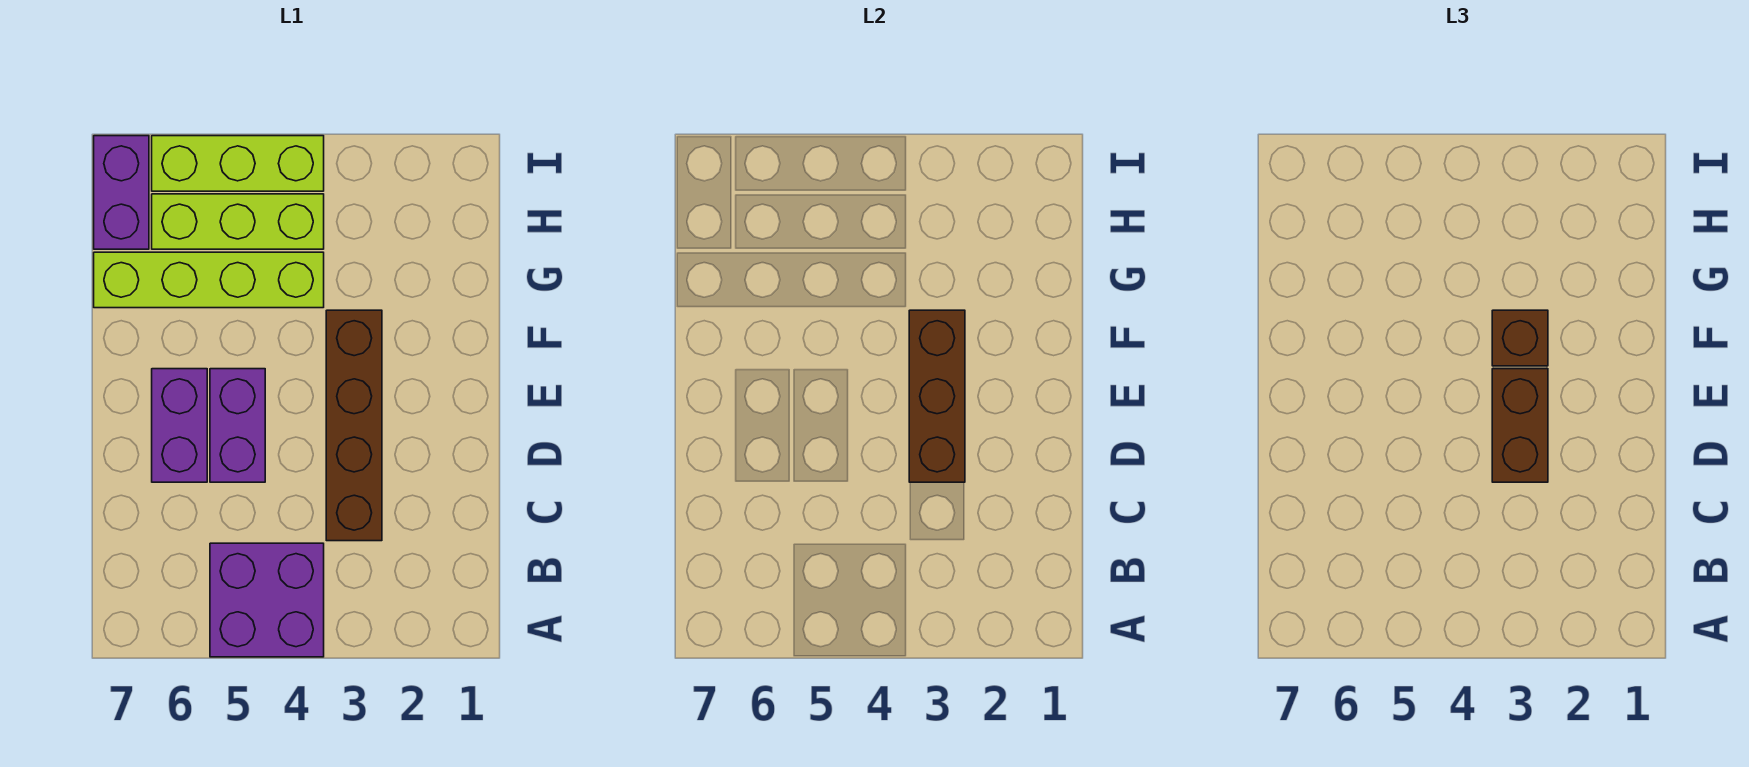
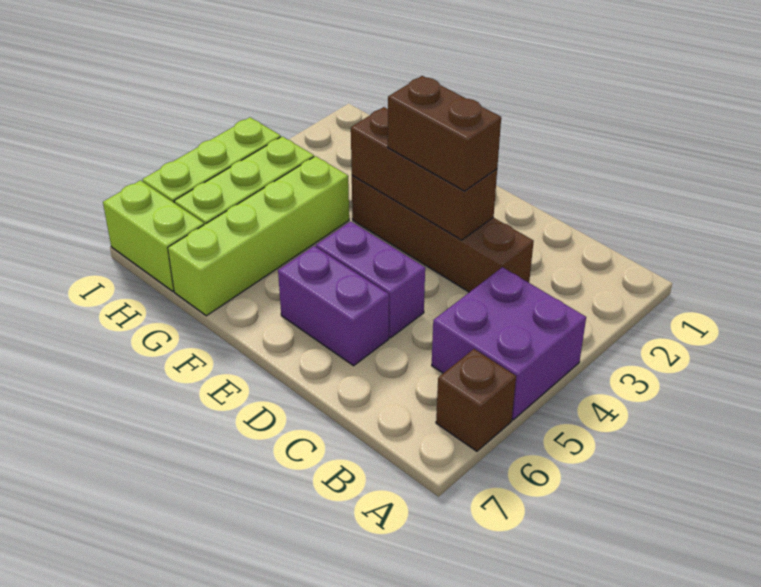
brown brick F3 level 3 -> brown brick A6 level 1
purple brick H7:I7 level 1 -> lime brick H7:I7 level 1

